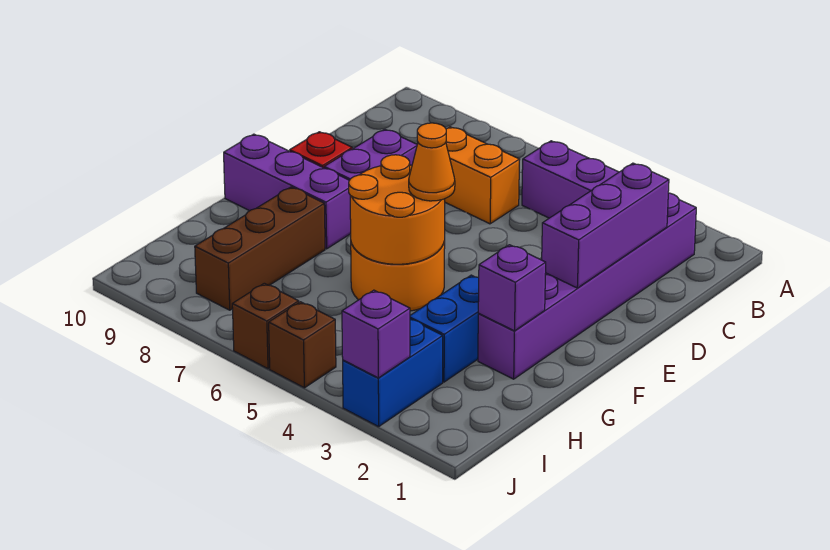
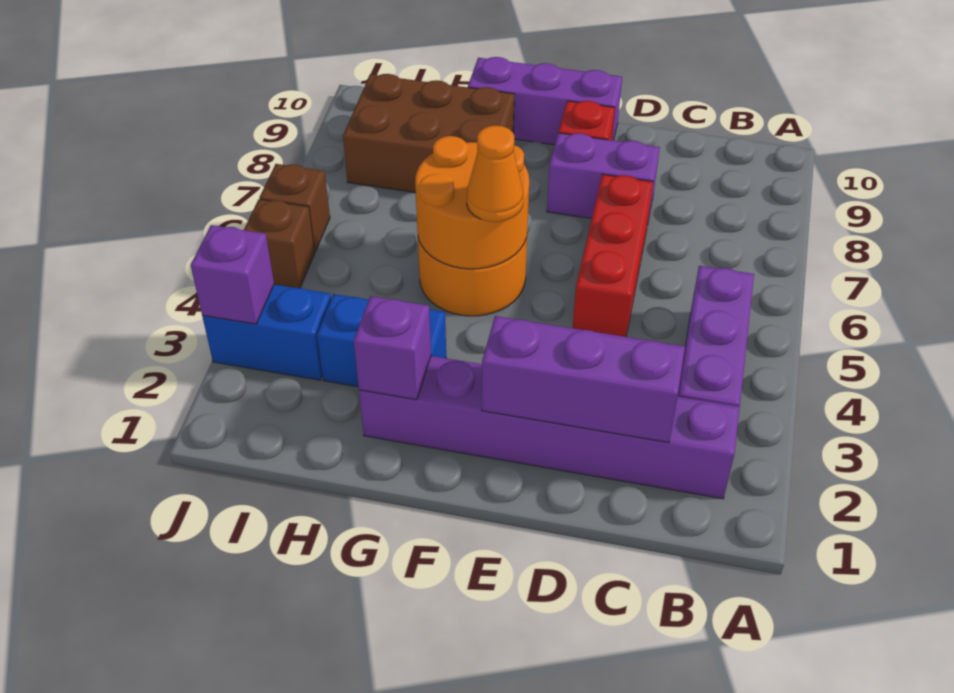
orange brick C6:C7 level 1 -> none
none -> red brick D5:D7 level 1
purple brick F8:F10 level 1 -> purple brick E10:G10 level 1
brown brick G8:I8 level 1 -> brown brick G8:I9 level 1

